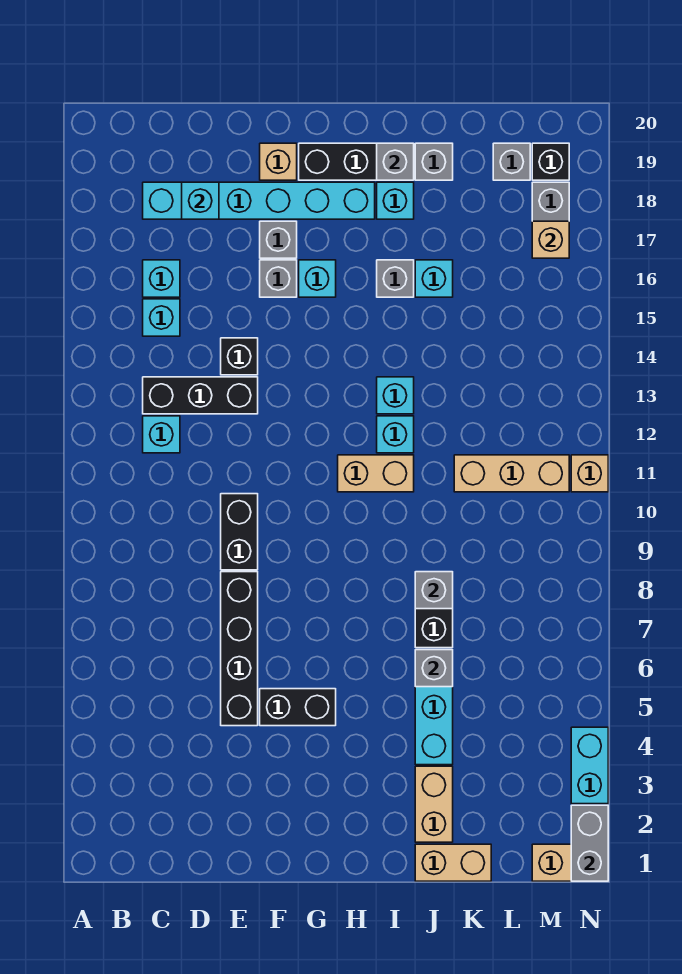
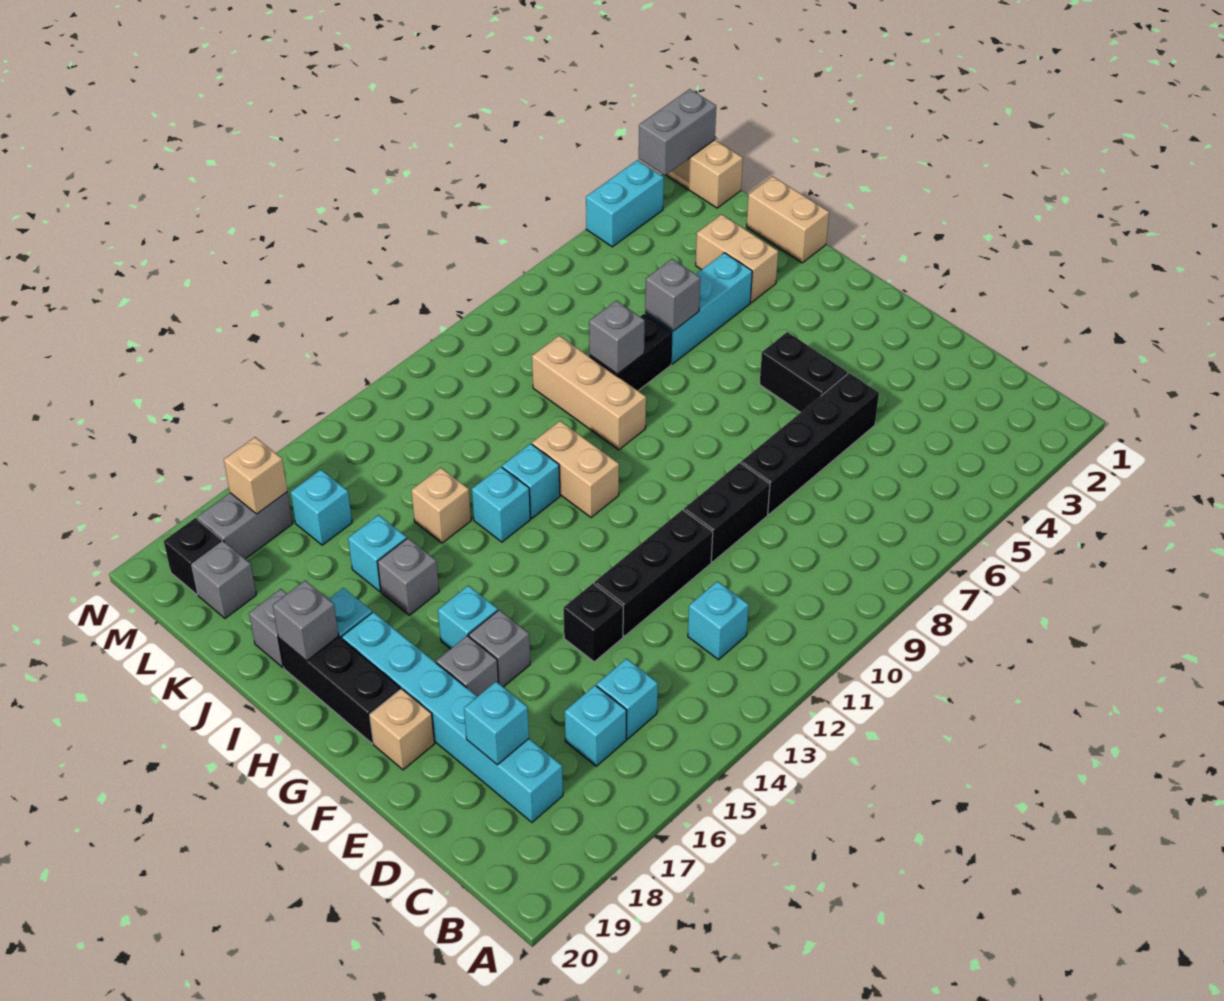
black brick C13:E13 level 1 -> black brick E11:E13 level 1
tan brick J2:J3 level 1 -> tan brick J3:K3 level 1
tan brick K11:M11 level 1 -> tan brick I9:K9 level 1
none -> cyan brick L16 level 1
tan brick N11 level 1 -> tan brick J14 level 1

